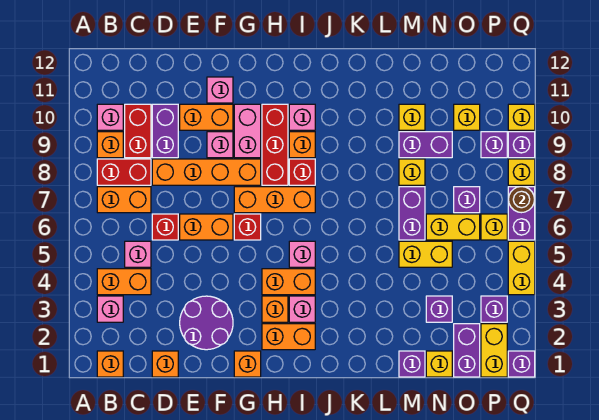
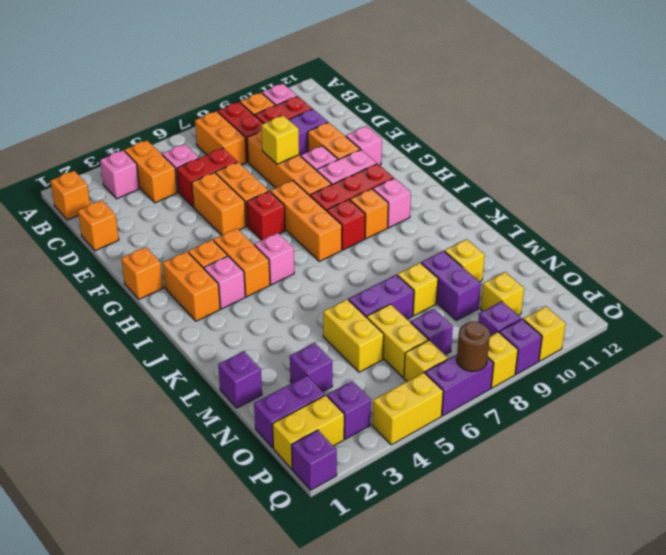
red brick D6 level 1 -> red brick D5:D6 level 1
purple round brick E2:F3 level 1 -> none
none -> orange brick E5:F5 level 1
yellow brick N1 level 1 -> yellow brick E8 level 2

